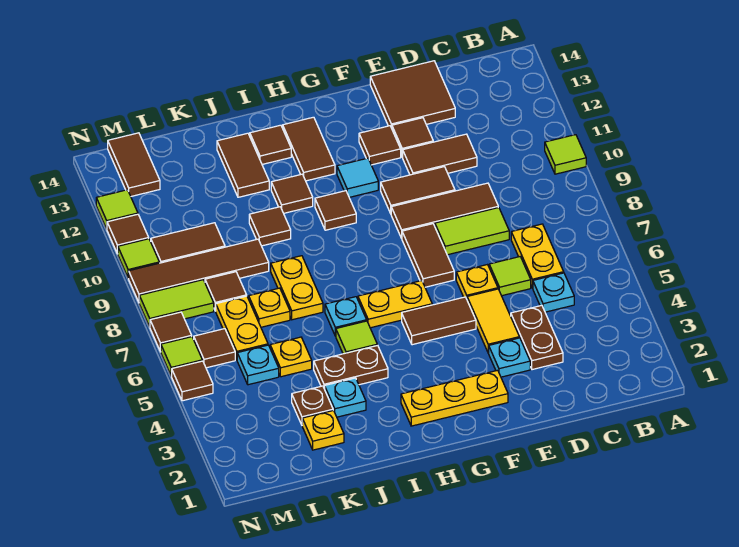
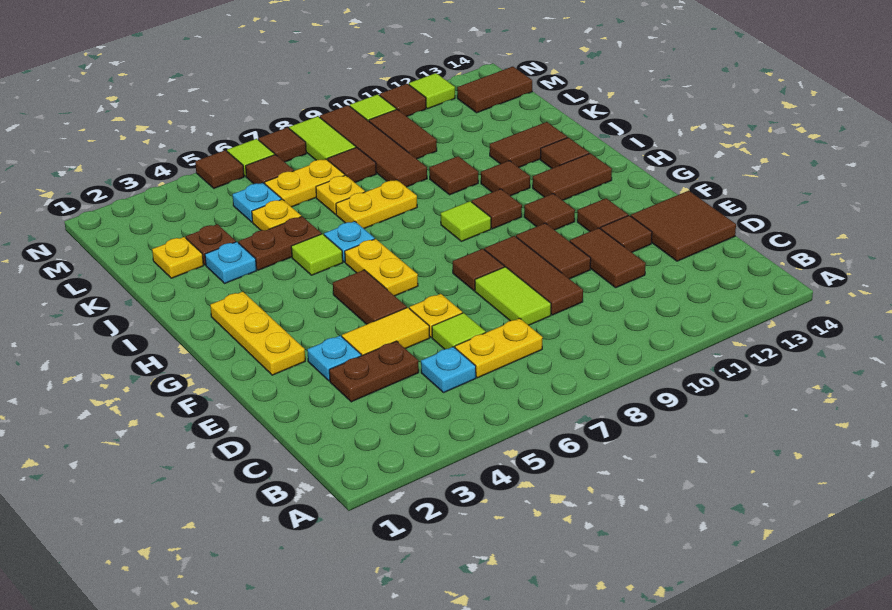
lime tile A10 level 1 -> lime tile H9 level 1
brown tile F7:F8 level 1 -> brown tile F8 level 1
cyan tile G11 level 1 -> brown tile G11 level 1
brown plate I4:J4 level 1 -> brown plate J4:J5 level 1

